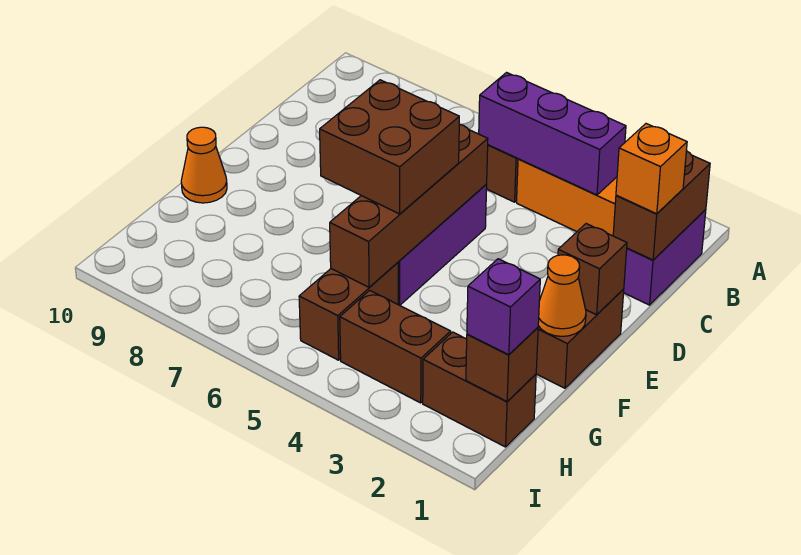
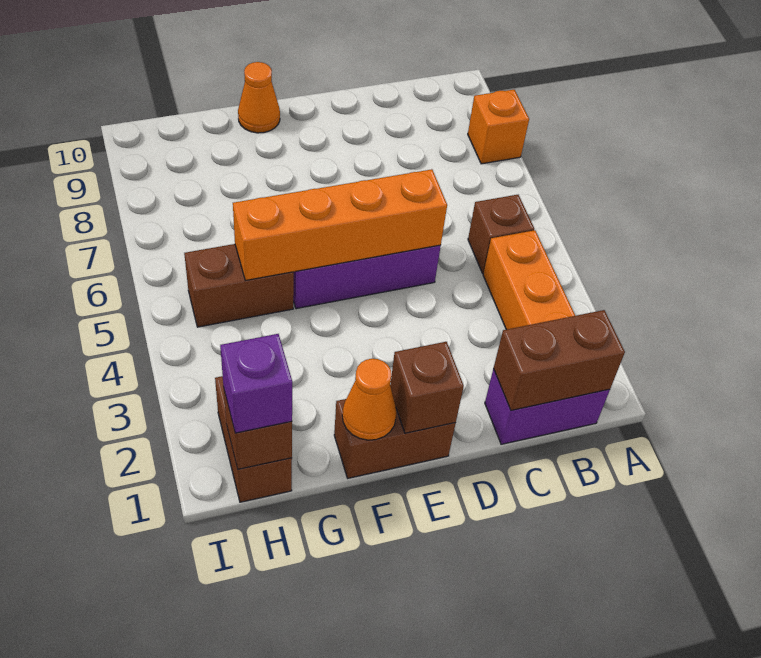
purple brick B3:B5 level 2 -> none
orange brick C1 level 3 -> orange brick A8 level 1
brown brick D5:G5 level 2 -> orange brick D5:G5 level 2
brown brick E5:F6 level 3 -> none
brown brick H3:H4 level 1 -> none

